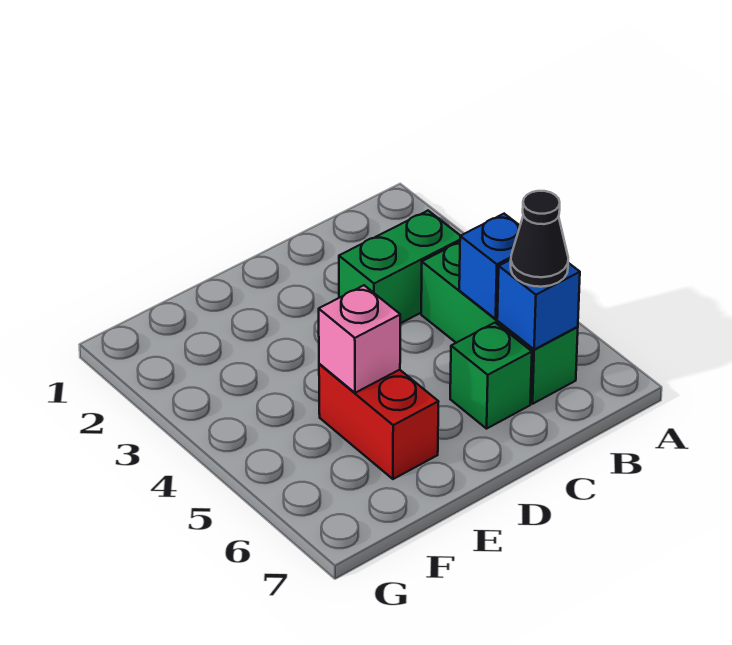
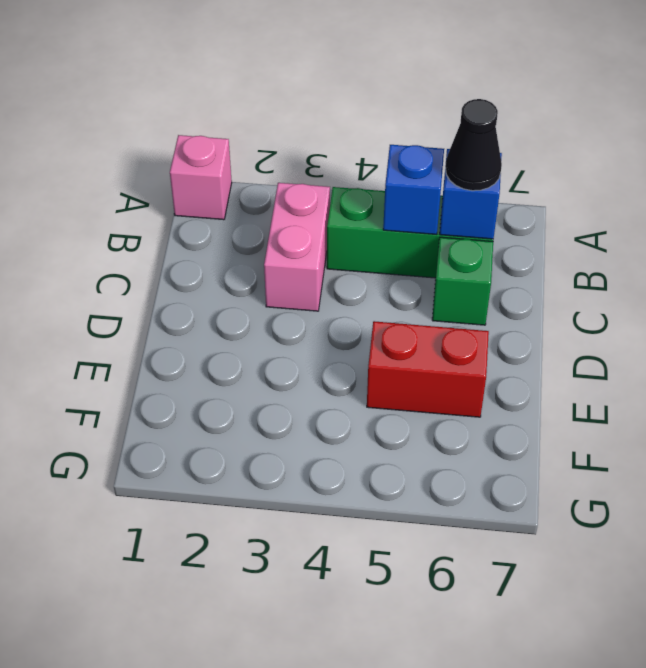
green brick B3:C3 level 1 -> pink brick B3:C3 level 1
pink brick E5 level 2 -> pink brick A1 level 1

